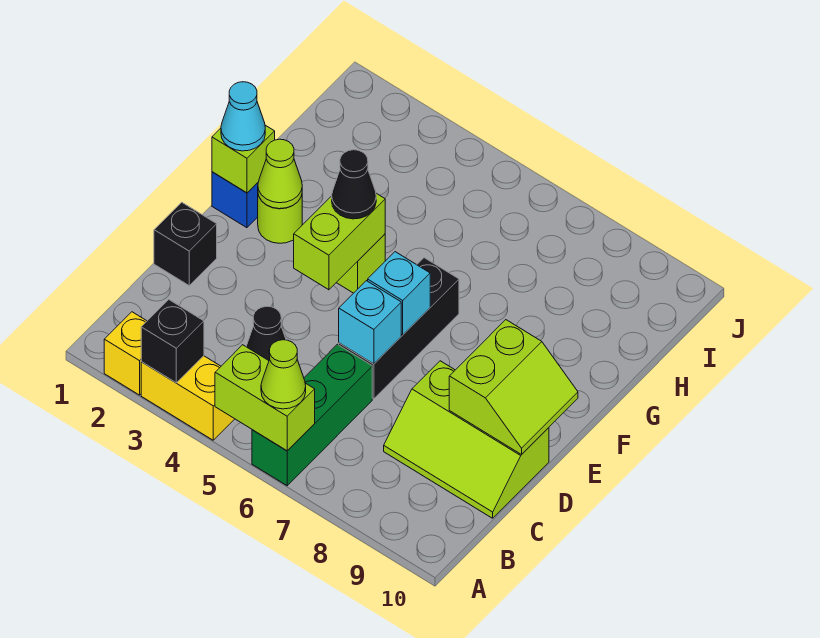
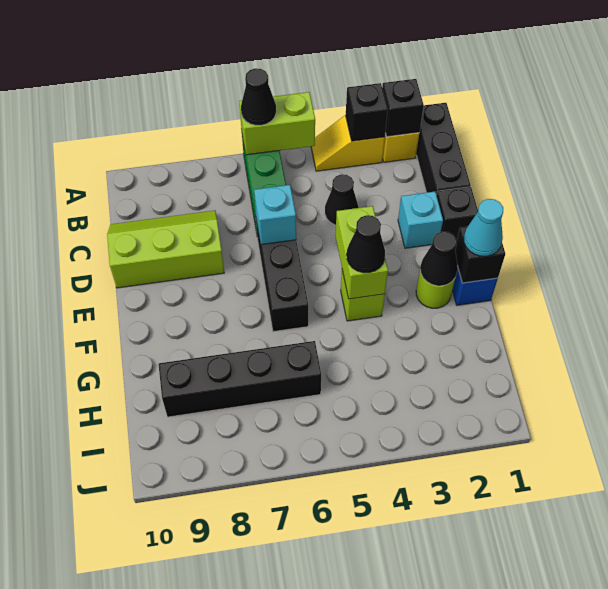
none -> black brick A1:C1 level 1
none -> black brick A2 level 2
yellow brick A3:A4 level 1 -> yellow slope A3:A4 level 1 top 3
lime cone A6 level 3 -> black cone A6 level 3
lime slope D9:E10 level 2 top 9 -> none
cyan brick E6 level 2 -> cyan brick D2 level 1
lime brick F1 level 2 -> black brick F1 level 2
lime cone F2 level 2 -> black cone F2 level 2
none -> black brick H6:H9 level 1

